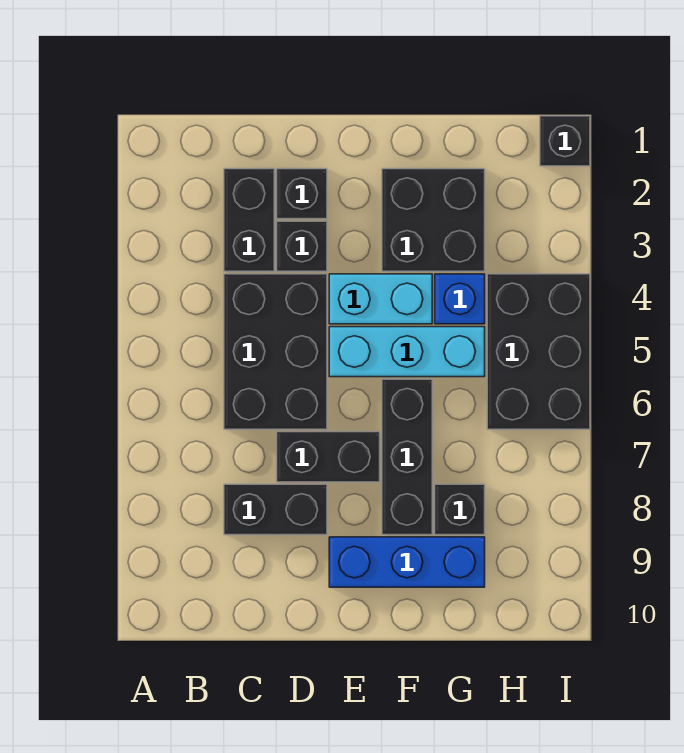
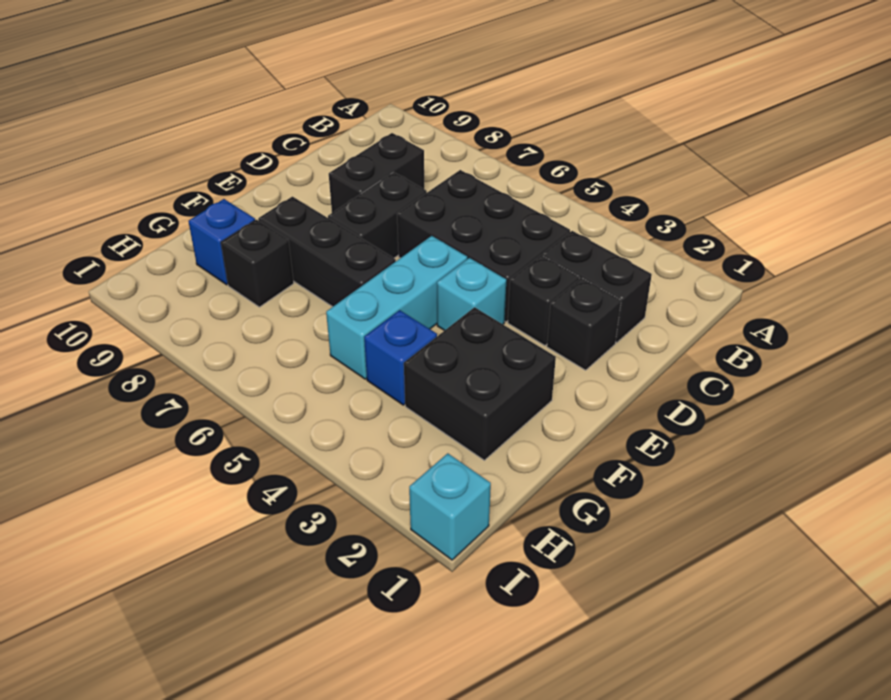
cyan brick E4:F4 level 1 -> cyan brick E4 level 1
blue brick E9:G9 level 1 -> blue brick G9 level 1
black brick H4:I6 level 1 -> none
black brick I1 level 1 -> cyan brick I1 level 1

